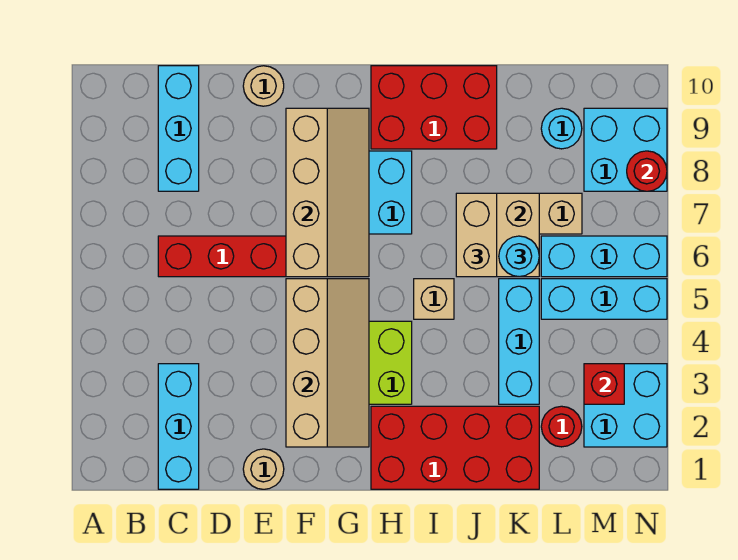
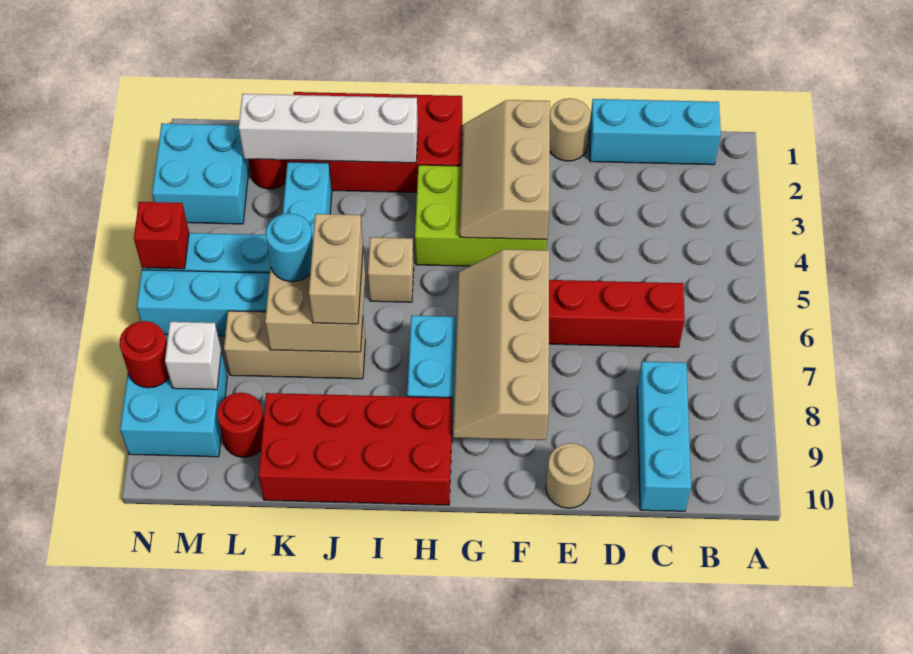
cyan brick C1:C3 level 1 -> cyan brick B1:D1 level 1
tan slope F2:G5 level 2 top F -> tan slope F2:G4 level 2 top F
red brick H9:J10 level 1 -> red brick H9:K10 level 1
none -> white brick I2:L2 level 2
cyan round brick L9 level 1 -> red round brick L9 level 1
red brick M3 level 2 -> red brick N5 level 2
none -> white brick M8 level 2

